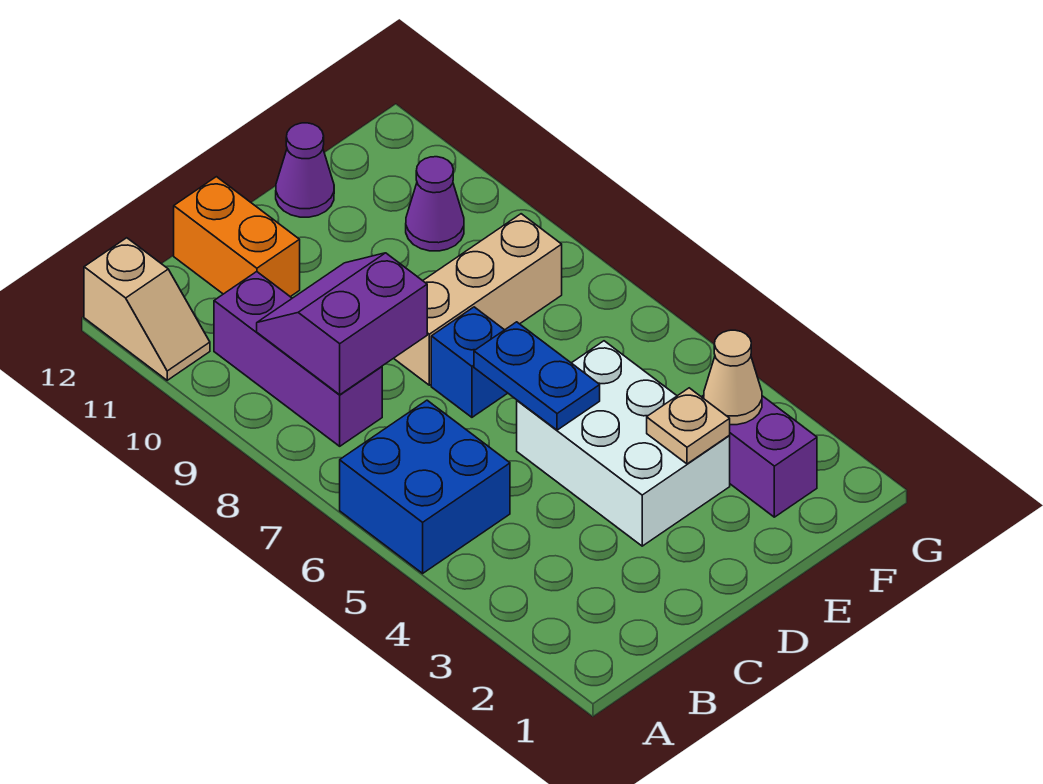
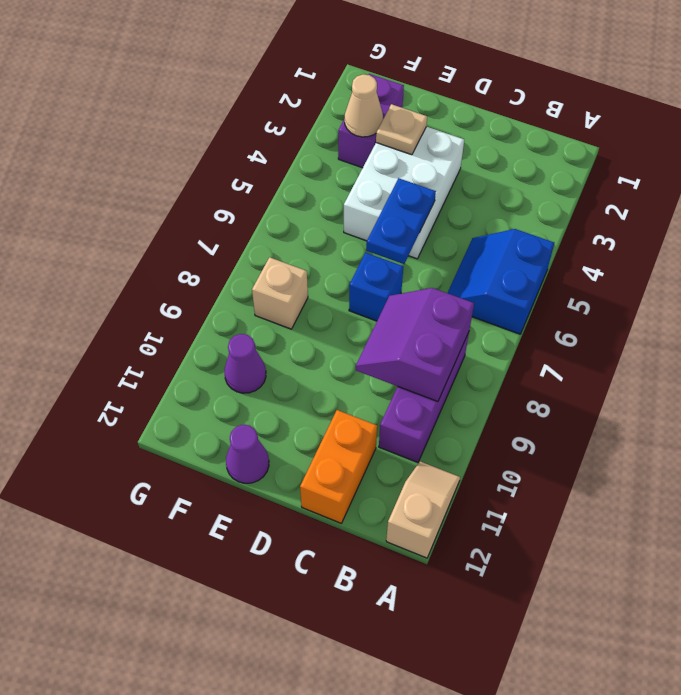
blue brick A5:B6 level 1 -> blue slope A5:B6 level 1 top A
purple slope B8:C9 level 2 top 8 -> purple slope B8:C9 level 2 top B
tan brick D8:F8 level 1 -> tan brick F8 level 1

